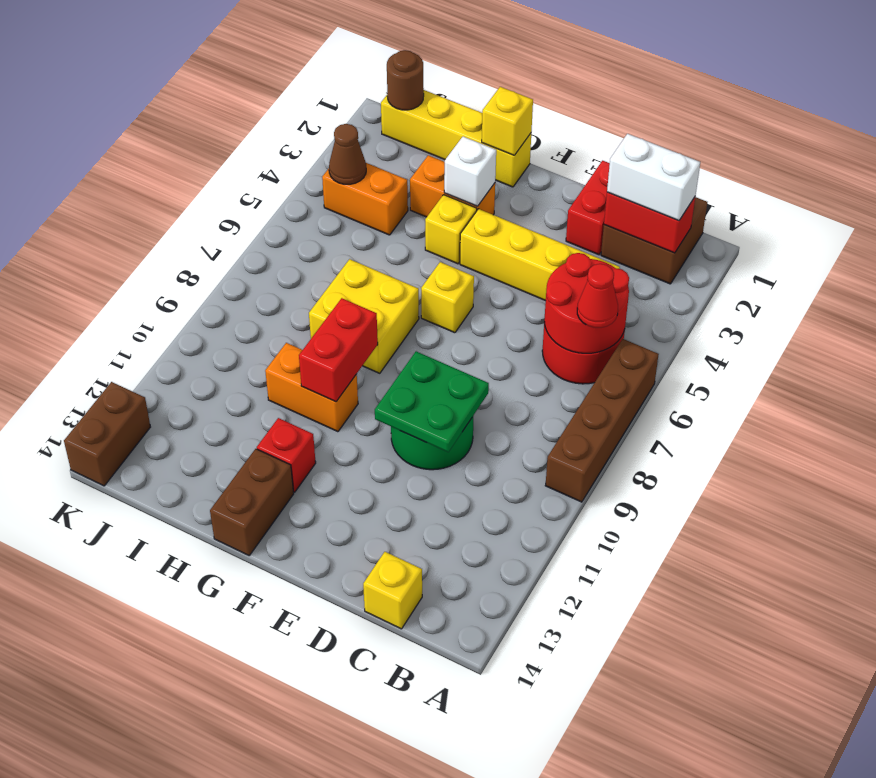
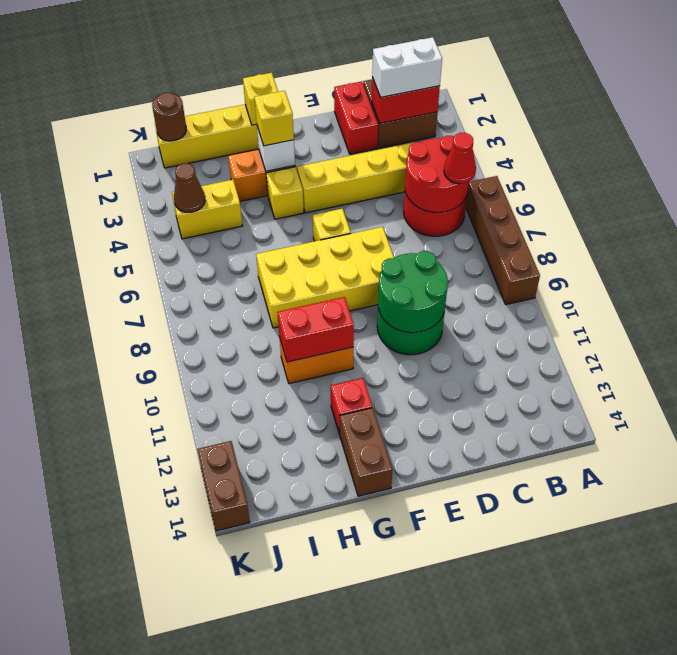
yellow brick C14 level 1 -> yellow brick G3 level 3
green plate D9:E10 level 2 -> green round brick D9:E10 level 2
yellow brick G7:H8 level 1 -> yellow brick E7:H8 level 1
red brick G9:G10 level 2 -> red brick G10:H10 level 2
orange brick I4:J4 level 1 -> yellow brick I4:J4 level 1

